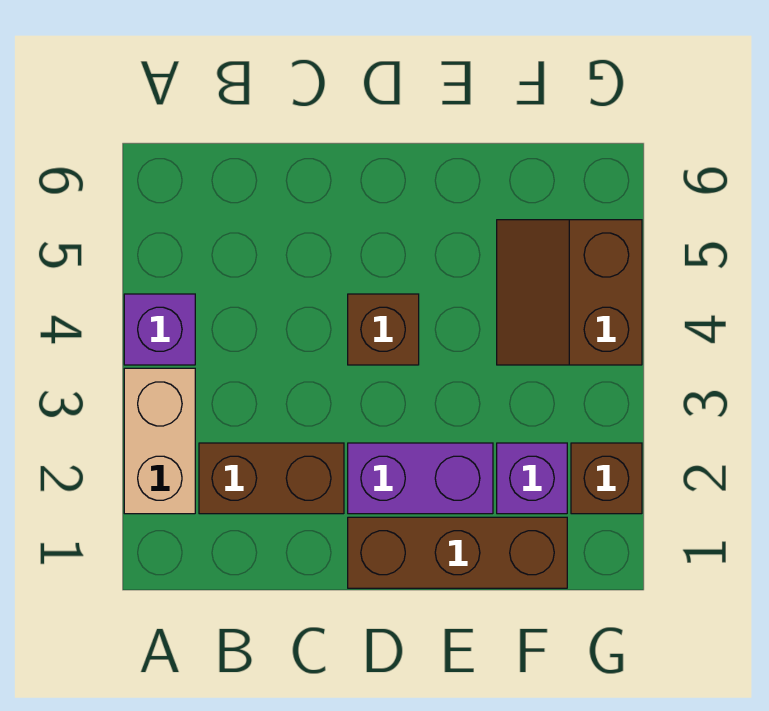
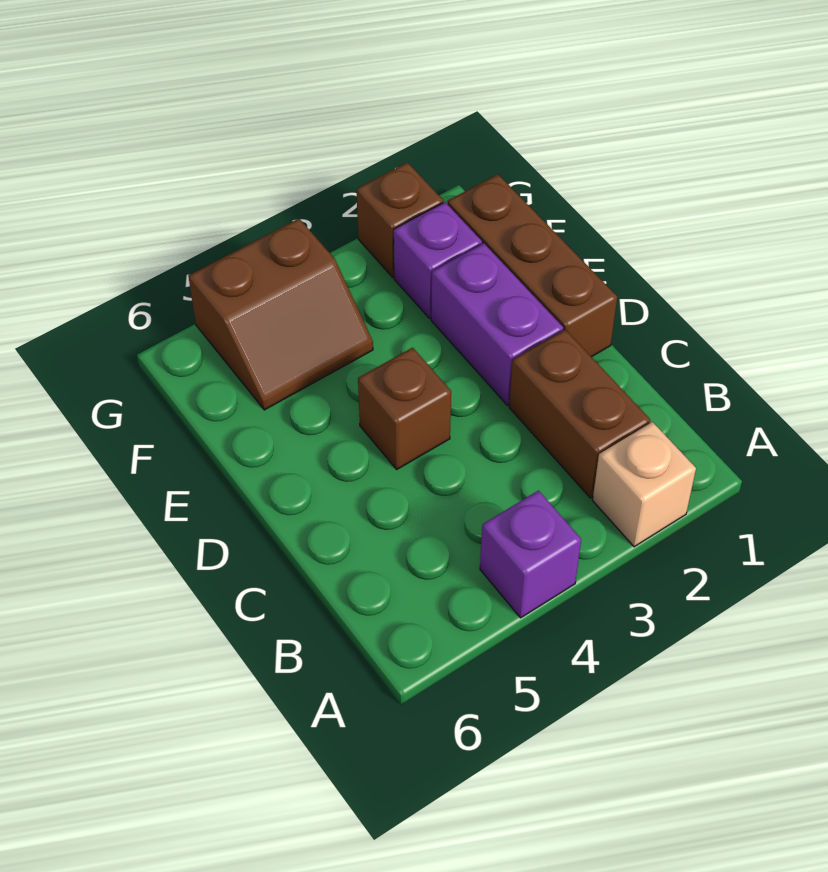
tan brick A2:A3 level 1 -> tan brick A2 level 1

